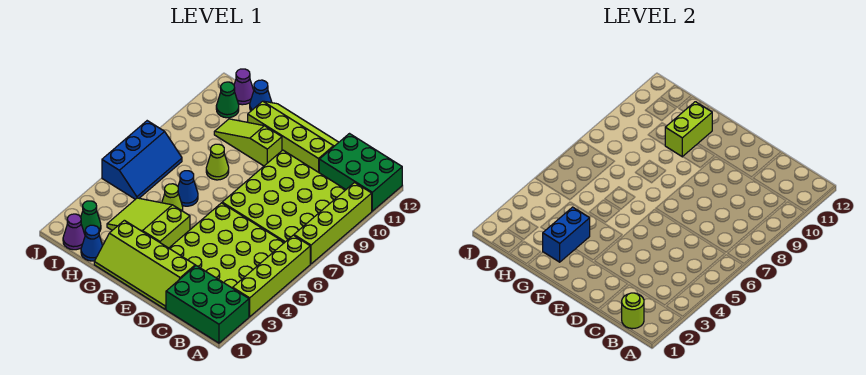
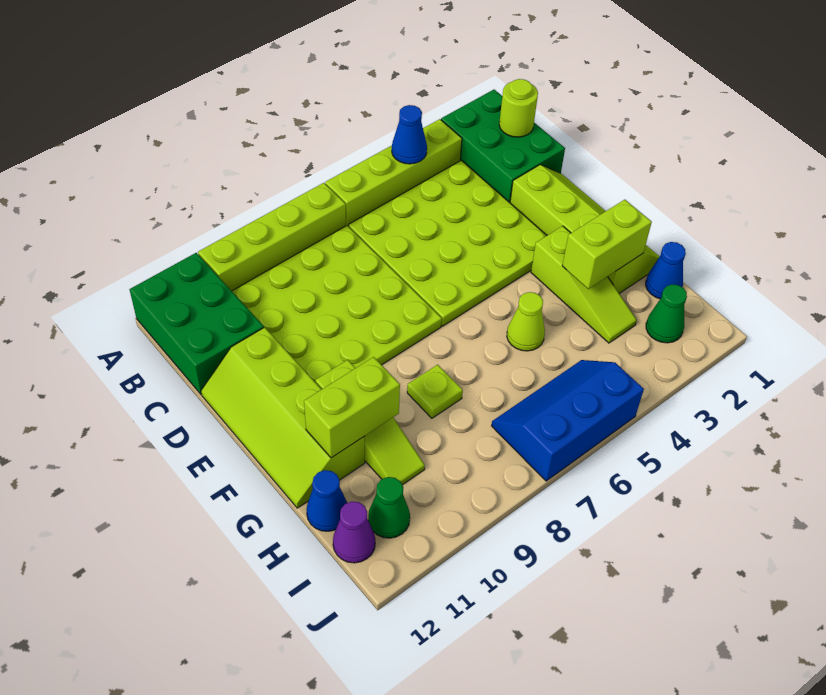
lime slope F3:H4 level 1 top F -> lime slope F3:H3 level 1 top F
blue brick G2:G3 level 2 -> lime brick G2:G3 level 2
blue cone G6 level 1 -> blue cone A4 level 2
lime cone G8 level 1 -> lime plate G8 level 1
purple cone I1 level 1 -> none

